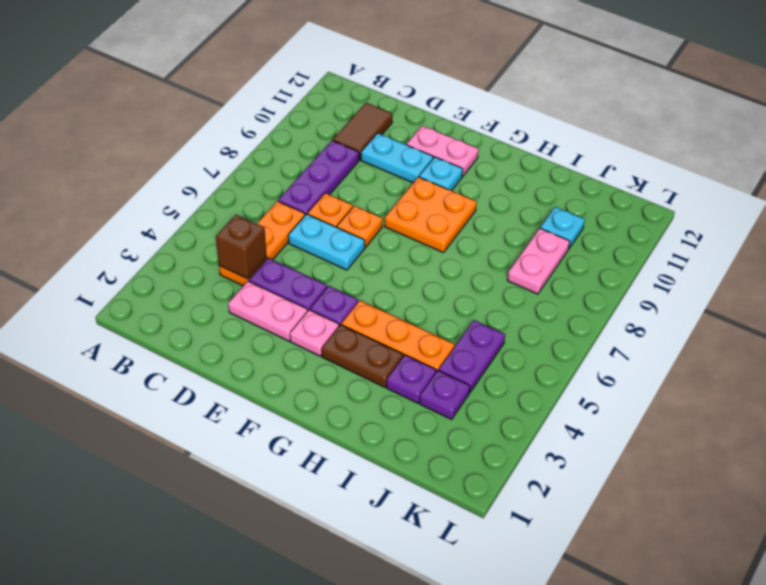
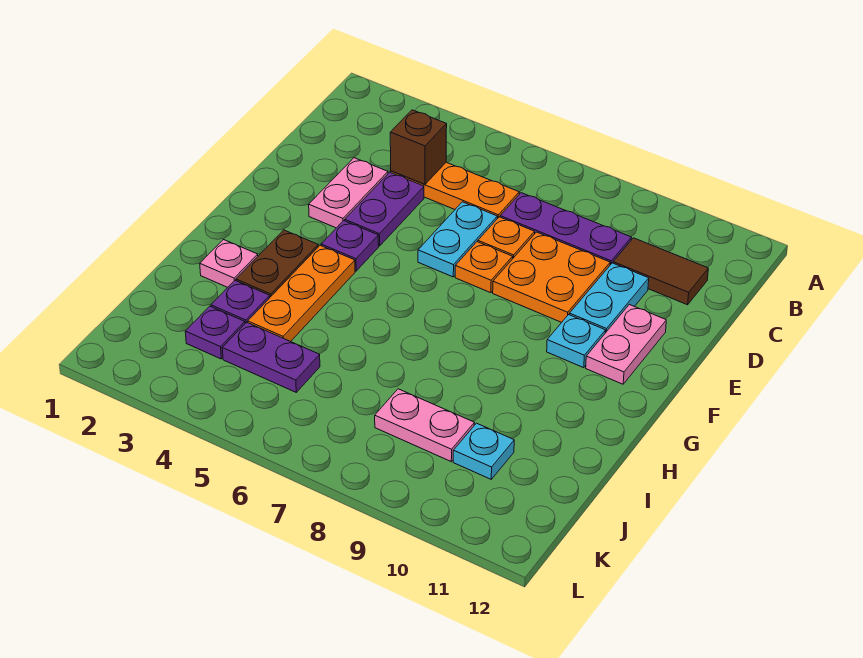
pink plate F3 level 1 -> pink plate H2 level 1
orange plate F8:G9 level 1 -> orange plate D8:E9 level 1

